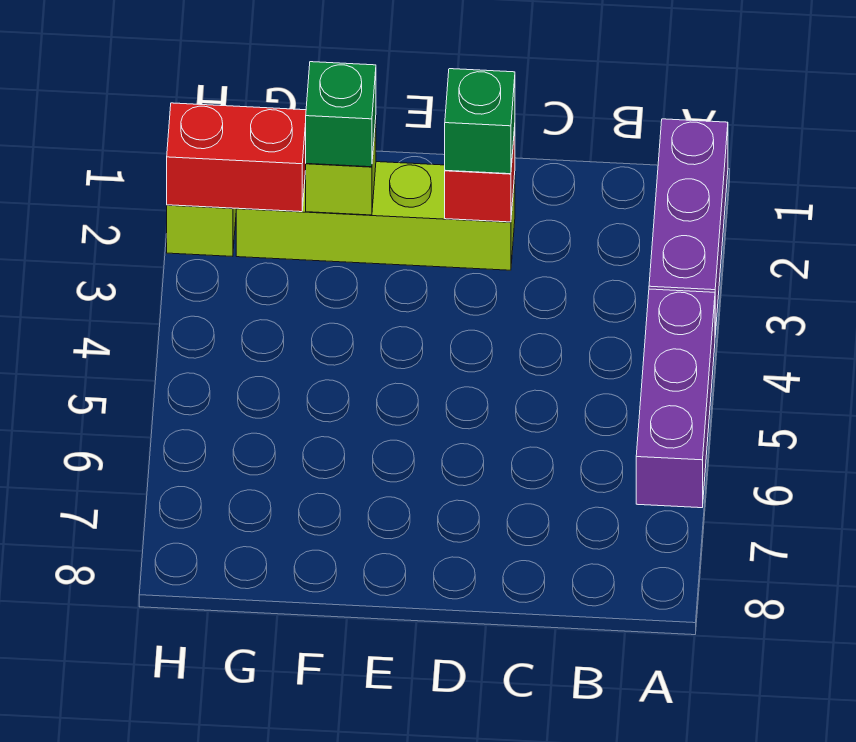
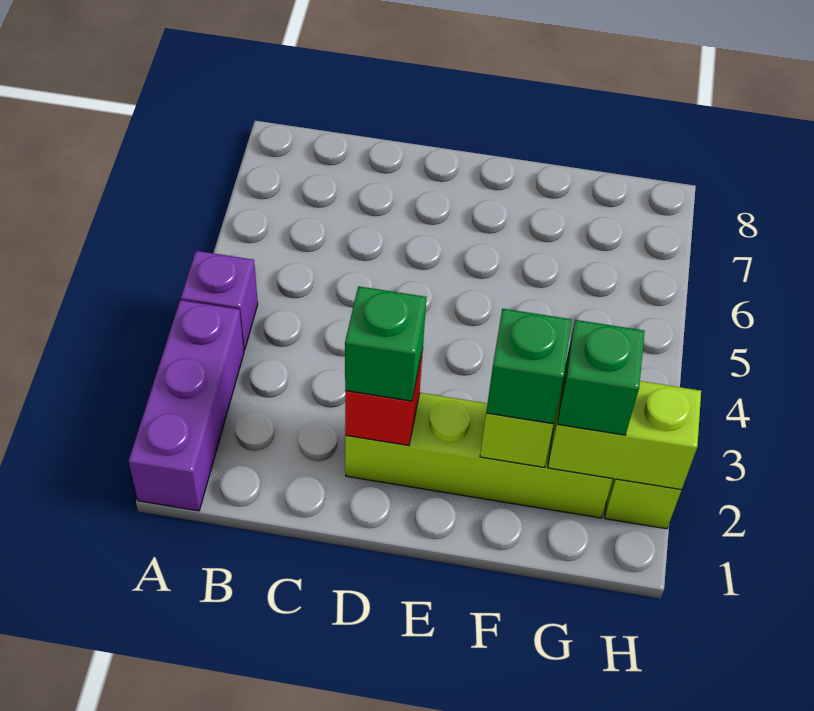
purple brick A4:A6 level 1 -> purple brick A4 level 1
red brick G2:H2 level 2 -> lime brick G2:H2 level 2
none -> green brick G2 level 3

